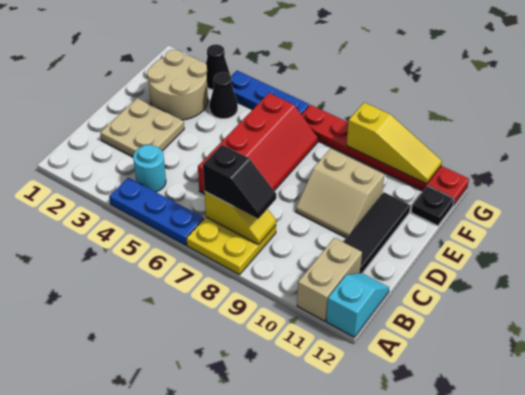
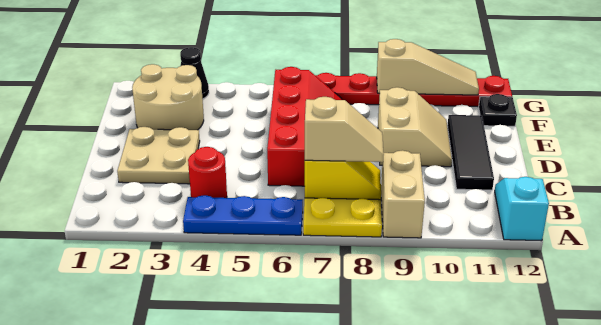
tan brick A11:B11 level 1 -> tan brick A9:B9 level 1
cyan round brick B4 level 1 -> red round brick B4 level 1
black slope B7:B8 level 3 top 7 -> tan slope B7:B8 level 3 top 7
tan slope D9:E10 level 1 top E -> tan slope D9:E10 level 1 top 9
black cone F4 level 1 -> none
blue plate G4:G6 level 1 -> none
yellow slope G9:G11 level 2 top 9 -> tan slope G9:G11 level 2 top 9

